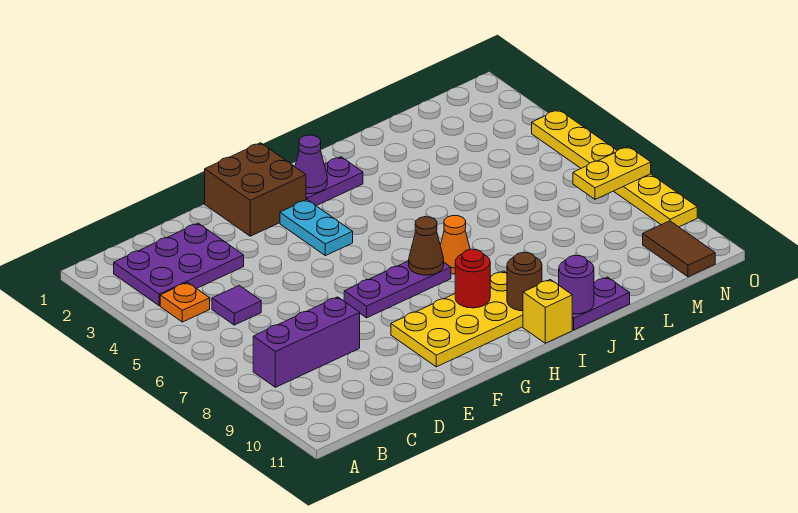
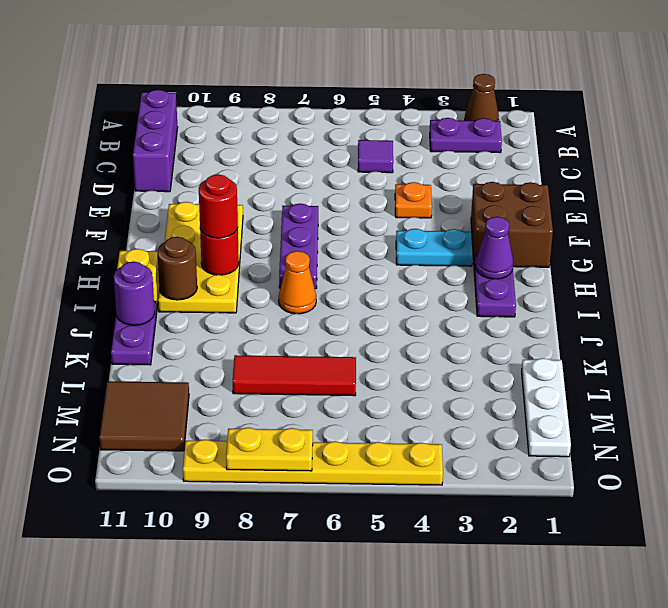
purple plate B2:D3 level 1 -> purple plate B2:B3 level 1
orange plate B4 level 1 -> orange plate E4 level 1
purple brick B8:D8 level 1 -> purple brick B11:D11 level 1
brown cone H7 level 2 -> brown cone A2 level 1
none -> red round brick H9 level 3
none -> white plate L1:N1 level 1
none -> red tile L6:L8 level 1
yellow plate N7:O7 level 2 -> yellow plate O7:O8 level 2
brown tile N10:N11 level 1 -> brown tile M10:N11 level 1

